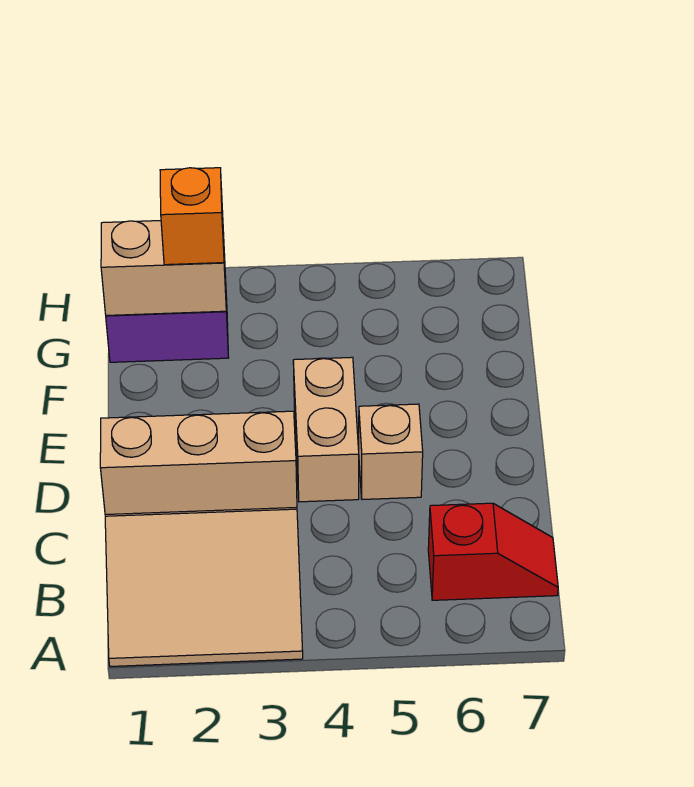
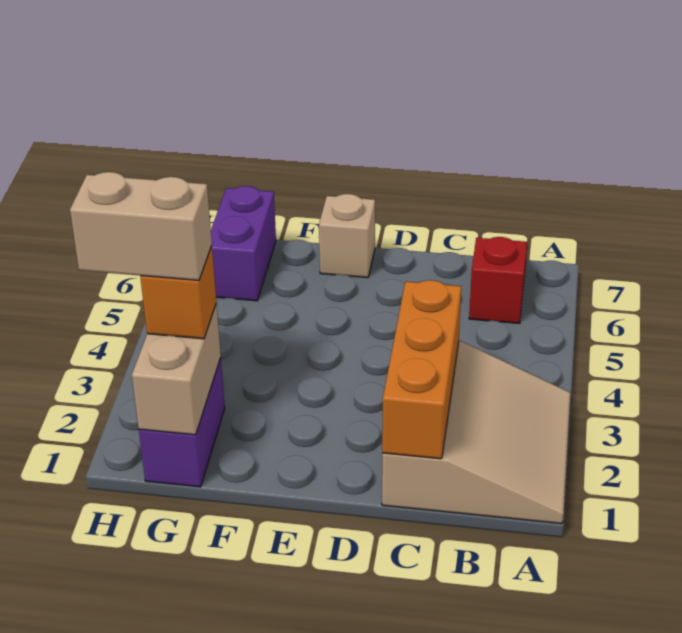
tan brick C1:C3 level 2 -> orange brick C1:C3 level 2
tan brick D4:E4 level 1 -> tan brick G2:H2 level 4
tan brick D5 level 1 -> tan brick E7 level 1
none -> purple brick G6:G7 level 1

